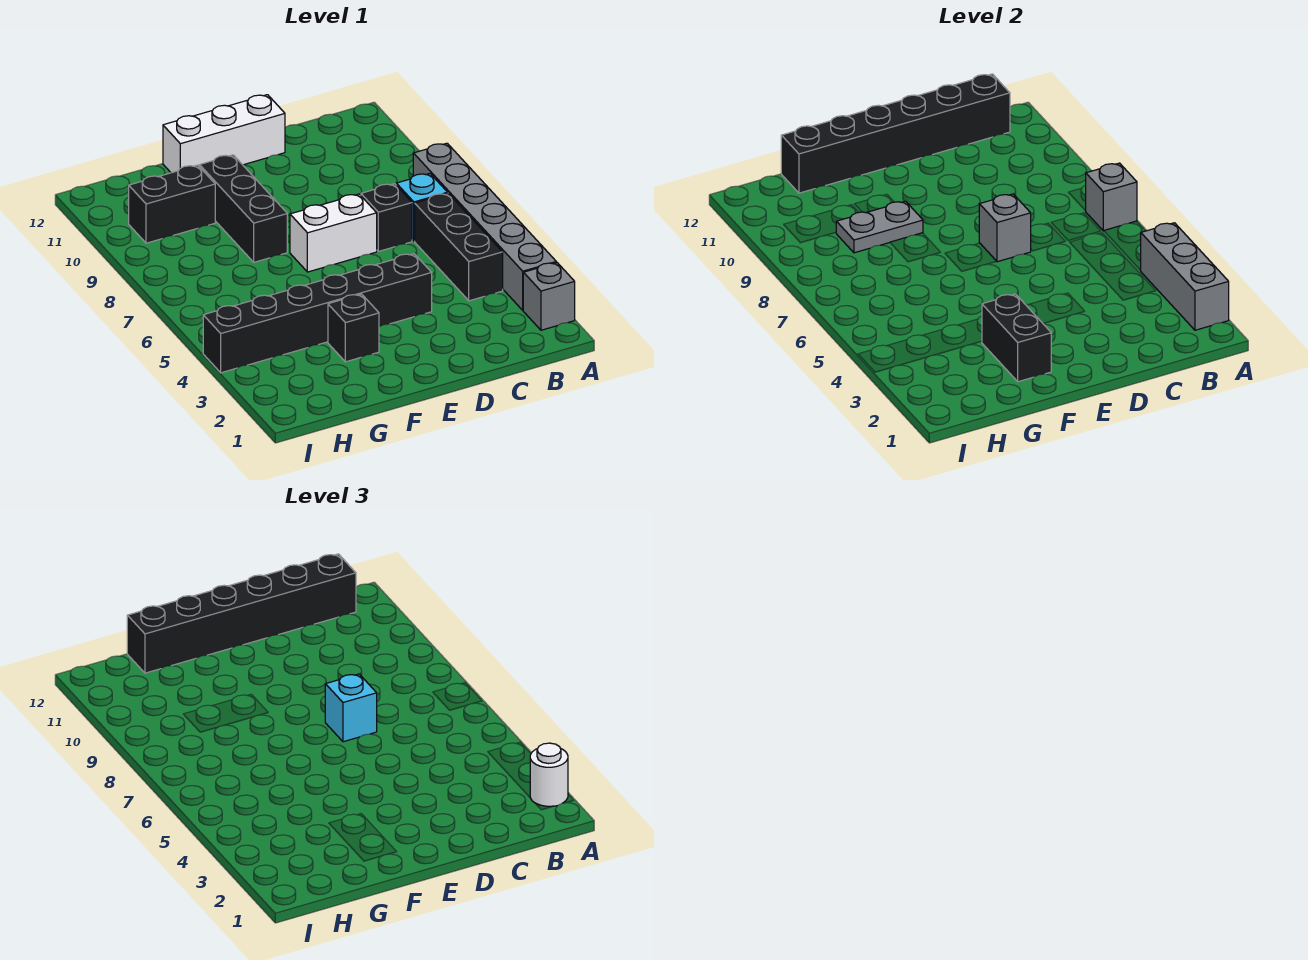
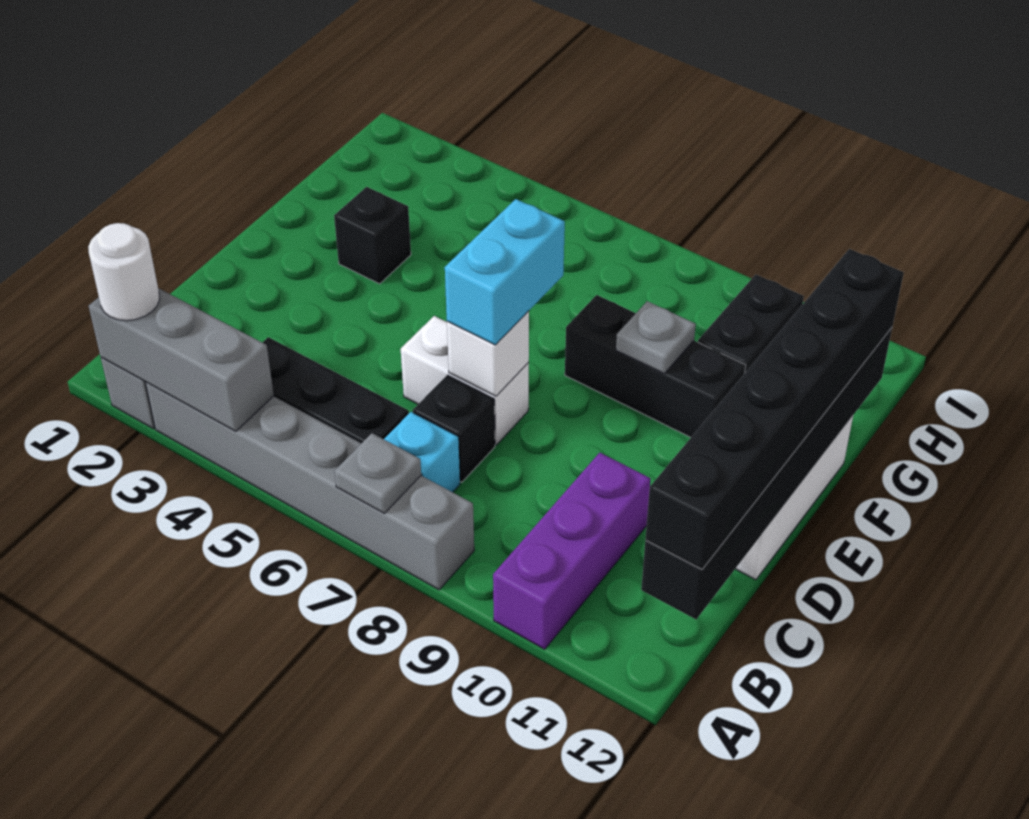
grey brick A7 level 2 -> grey plate A7 level 2
none -> purple brick A10:C10 level 1
black brick D4:I4 level 1 -> none
white brick D7:E7 level 1 -> white brick D6:D7 level 1
grey brick D7 level 2 -> white brick D7 level 2
cyan brick D7 level 3 -> cyan brick D7:E7 level 3
black brick F2:F3 level 2 -> none
grey plate F9:G9 level 2 -> grey plate F9 level 2

